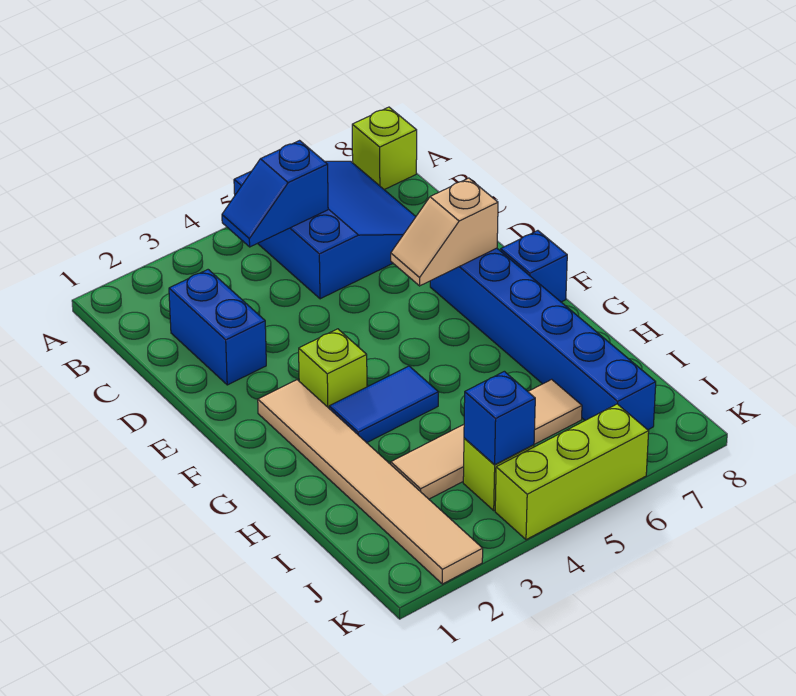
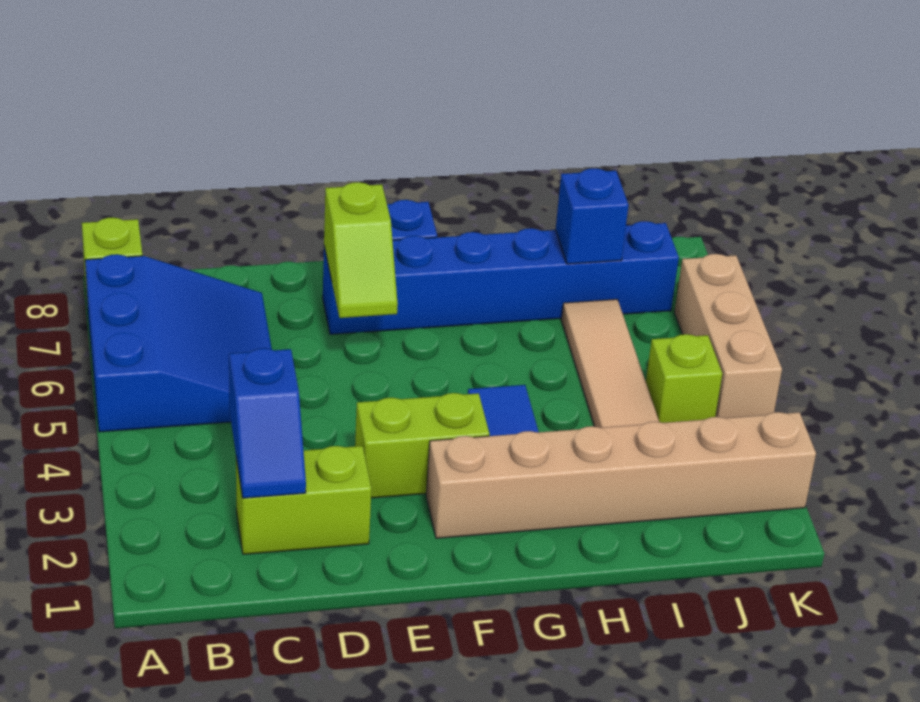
blue slope A5:C7 level 1 top 5 -> blue slope A5:C7 level 1 top A
blue slope B4:B5 level 2 top 5 -> blue slope C2:C3 level 2 top 3
blue brick C2:D2 level 1 -> lime brick C2:D2 level 1
tan slope E6:E7 level 2 top 7 -> lime slope E6:E7 level 2 top 7
tan tile F2:K2 level 1 -> tan brick F2:K2 level 1
lime brick F3 level 1 -> lime brick E3:F3 level 1
blue brick J4 level 2 -> blue brick I7 level 2
lime brick K4:K6 level 1 -> tan brick K4:K6 level 1

